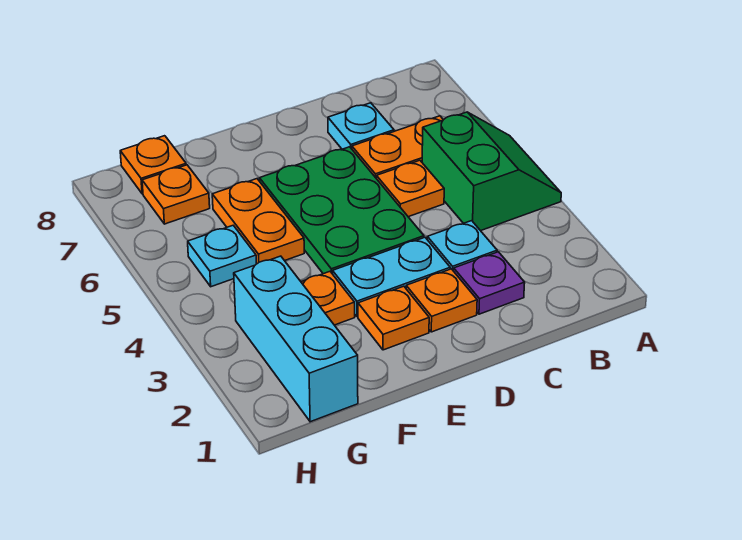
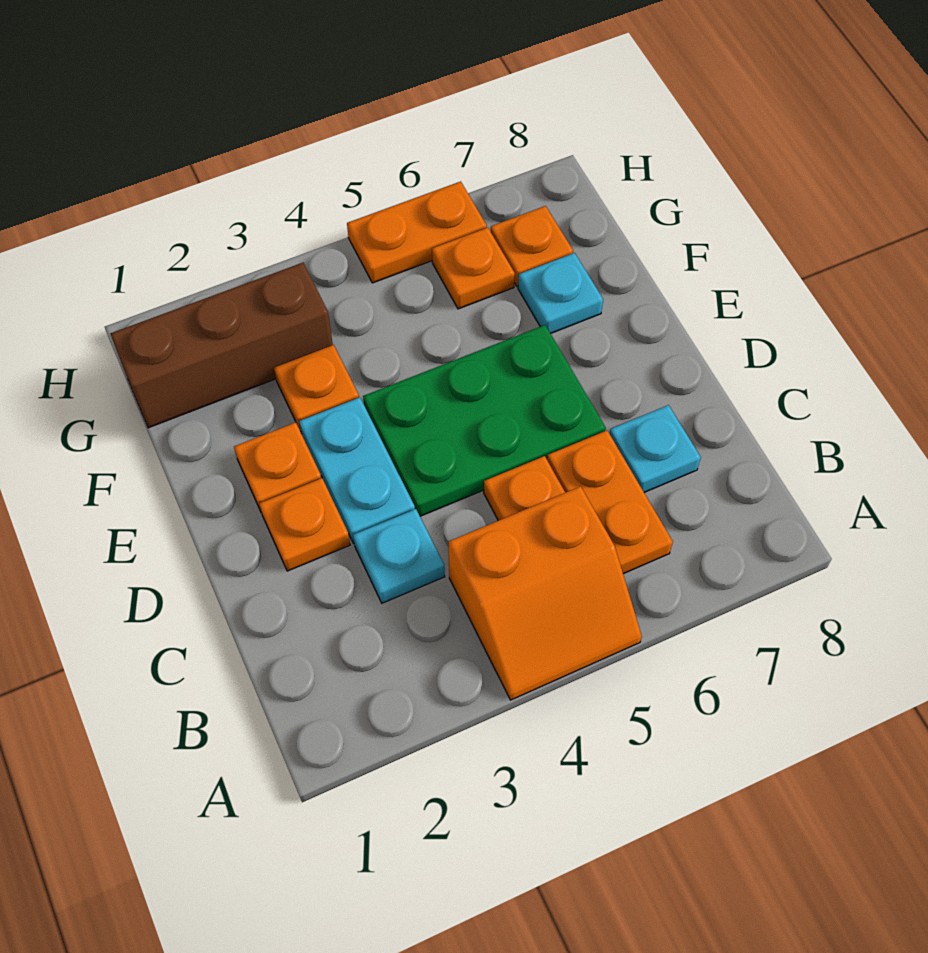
green slope A4:B5 level 1 top B -> orange slope A4:B5 level 1 top B
purple plate C2 level 1 -> none
orange plate F5:F6 level 1 -> orange plate H5:H6 level 1
cyan brick G1:G3 level 1 -> brown brick G1:G3 level 1
cyan plate G5 level 1 -> cyan plate F7 level 1
orange plate G8 level 1 -> orange plate G6 level 1

